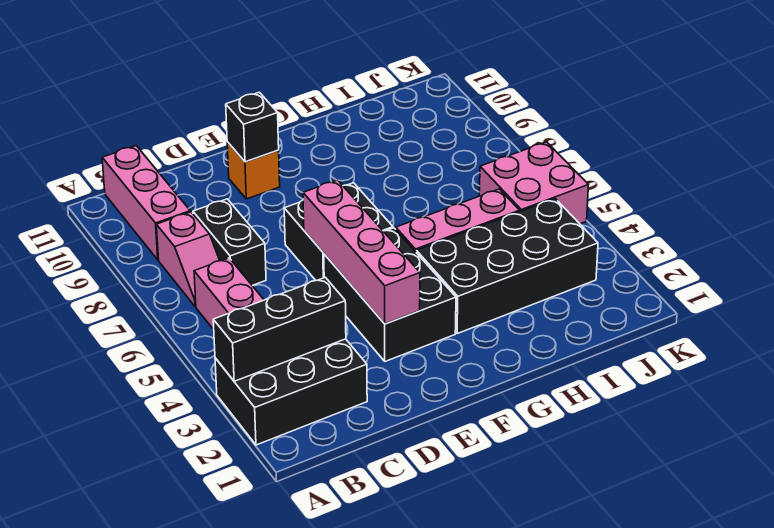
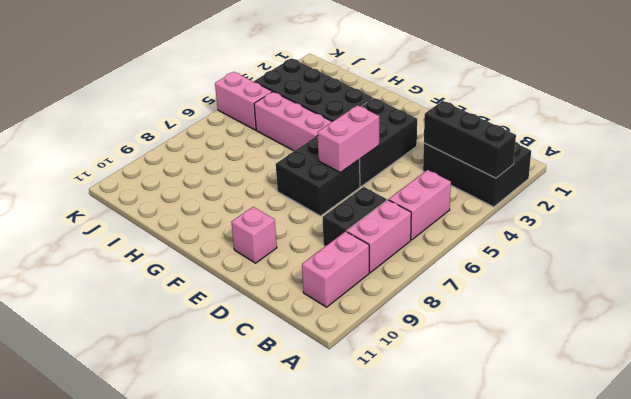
pink slope B7:B8 level 1 top 8 -> pink brick B7:B8 level 1
pink brick B9:B11 level 1 -> pink brick B9:B10 level 1
pink brick E3:E6 level 2 -> pink brick E5:E6 level 2
orange brick E10 level 1 -> pink brick E10 level 1
black brick E10 level 2 -> none
pink brick J5:K6 level 1 -> pink brick J5:K5 level 1

